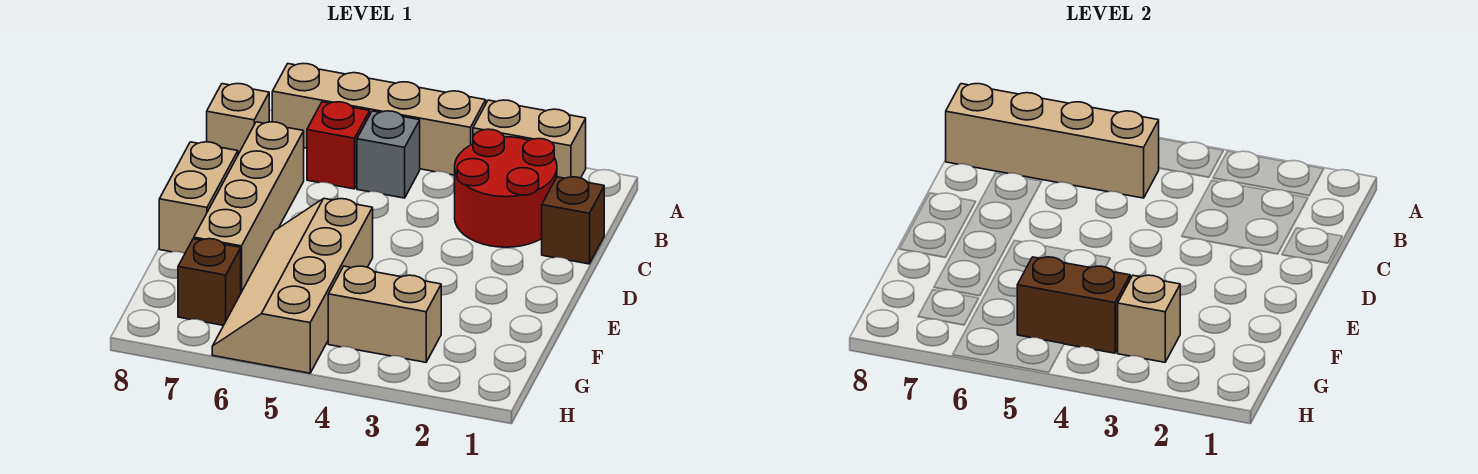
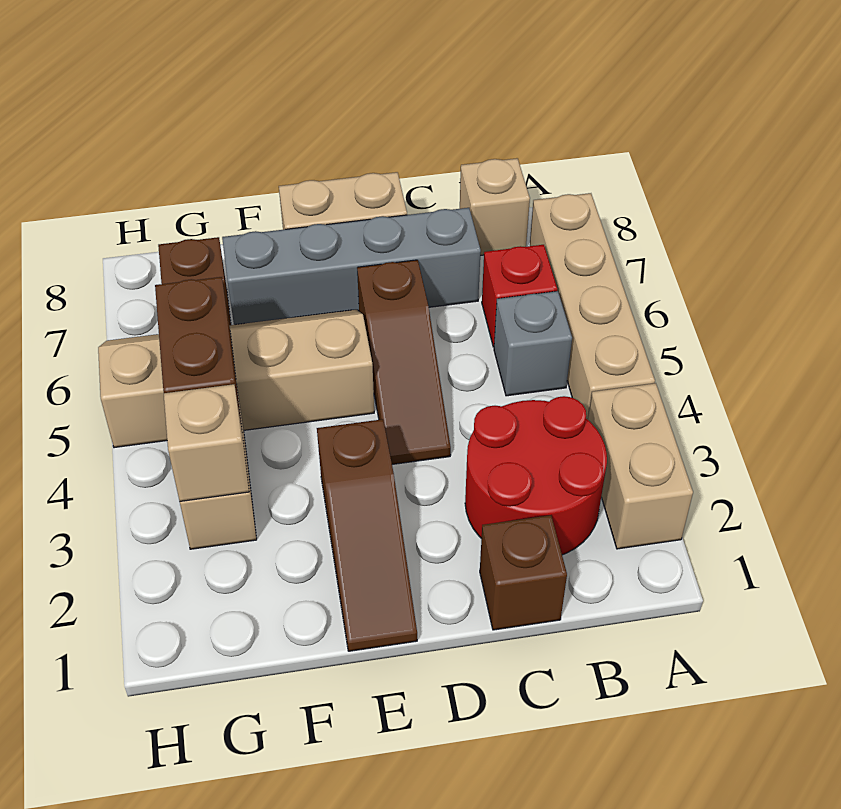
tan brick B5:B8 level 2 -> none
tan brick C7:F7 level 1 -> grey brick C7:F7 level 1
none -> brown slope D4:D6 level 1 top 6
none -> brown slope E1:E3 level 1 top 3

